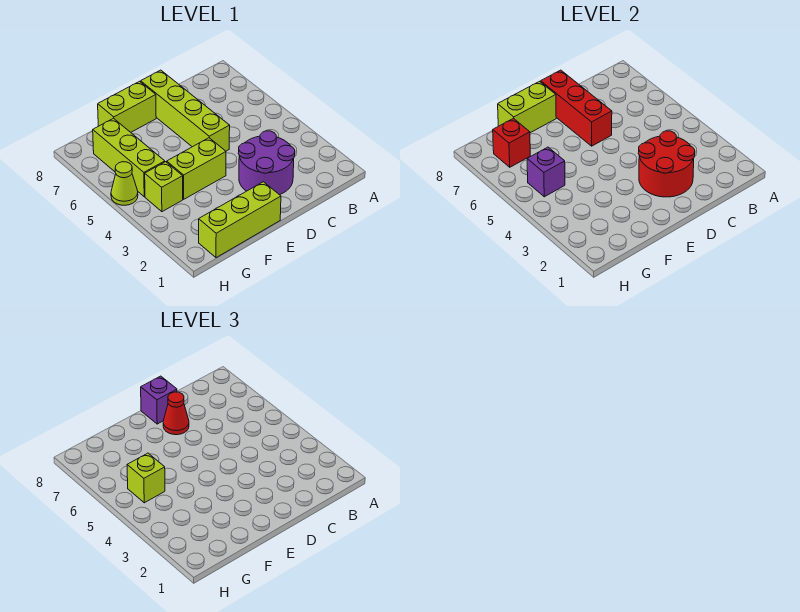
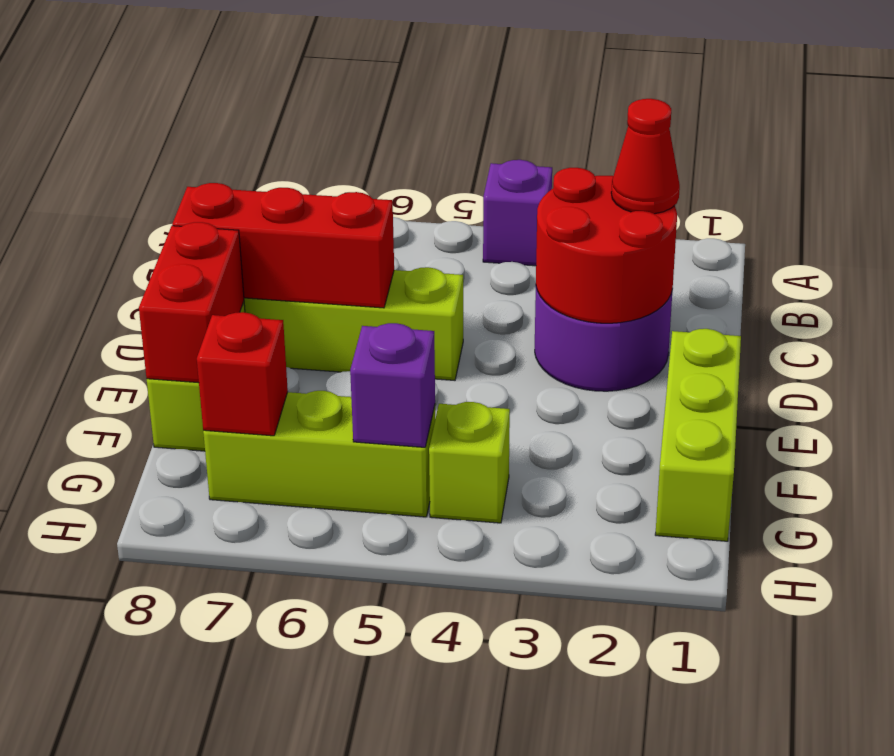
red cone D7 level 3 -> red cone C2 level 3
purple brick D8 level 3 -> purple brick A4 level 1
lime brick E4:F4 level 1 -> none
lime brick E8:F8 level 2 -> red brick E8:F8 level 2
lime brick G5 level 3 -> none
lime cone H5 level 1 -> none

